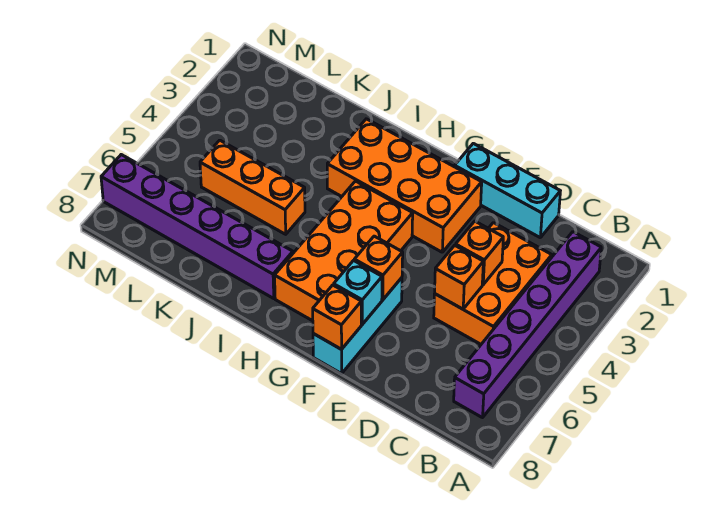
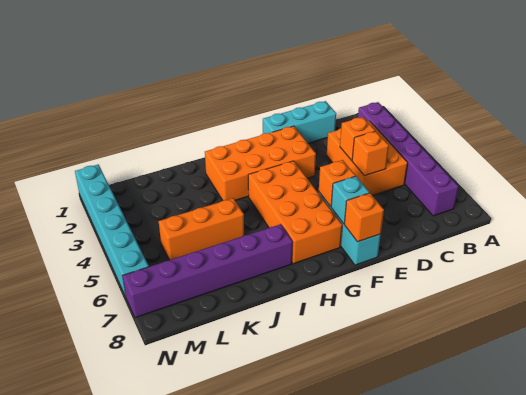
none -> cyan brick N1:N6 level 1

